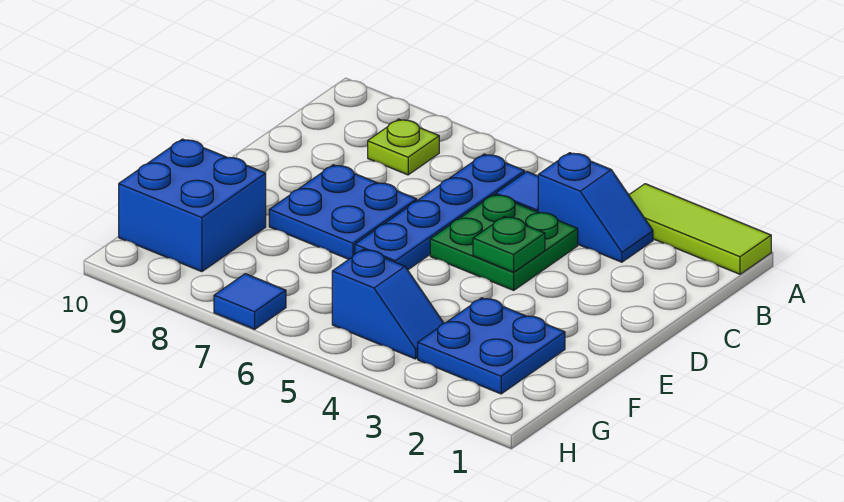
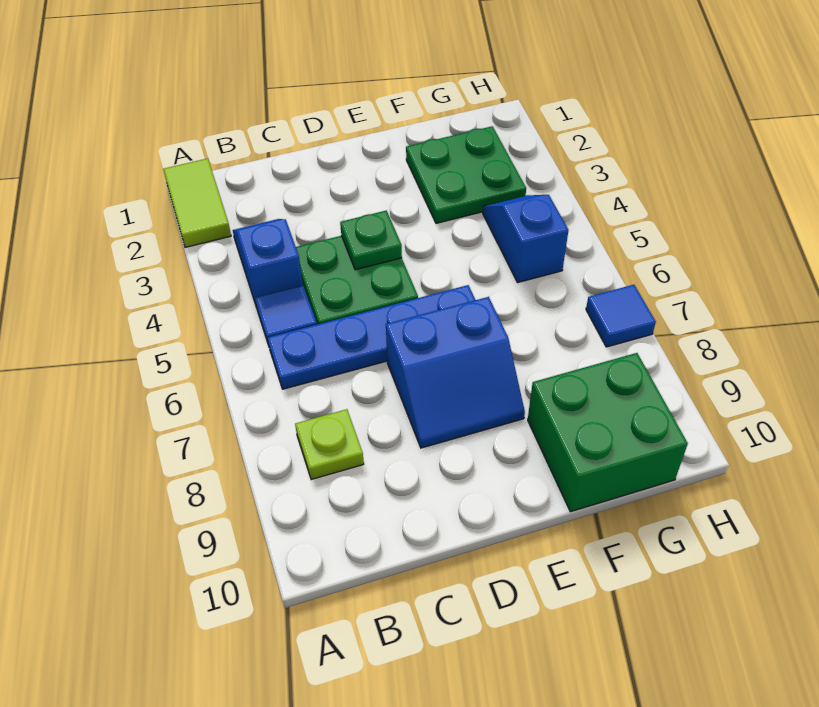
lime tile A1:A3 level 1 -> lime tile A1:A2 level 1
blue plate D7:E8 level 1 -> blue slope D7:E8 level 1 top 7
blue plate F2:G3 level 1 -> green plate F2:G3 level 1
blue brick F9:G10 level 1 -> green brick F9:G10 level 1

